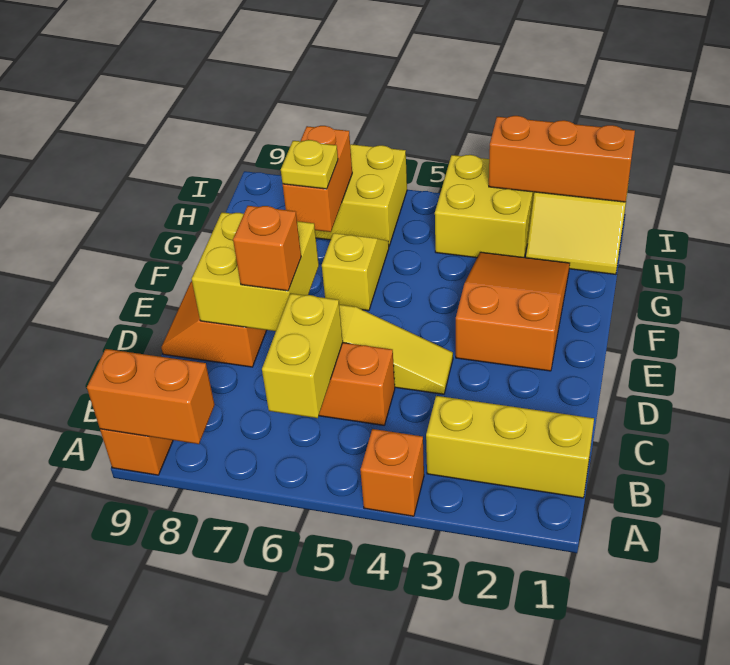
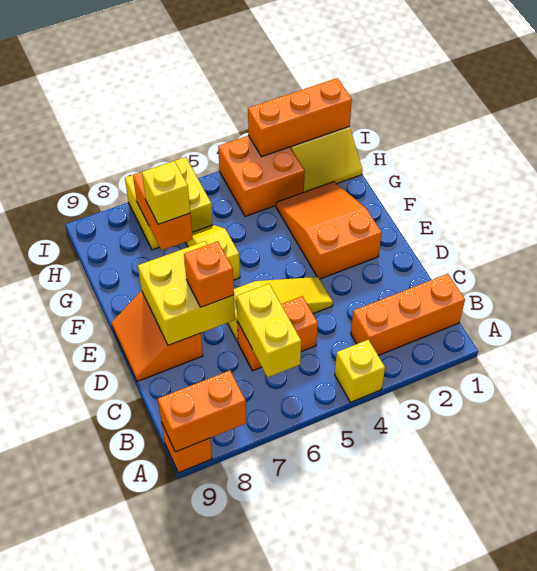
orange brick A4 level 1 -> yellow brick A4 level 1
yellow brick B1:B3 level 1 -> orange brick B1:B3 level 1
yellow plate G7 level 3 -> yellow brick G7 level 3
yellow brick H3:I4 level 1 -> orange brick H3:I4 level 1

